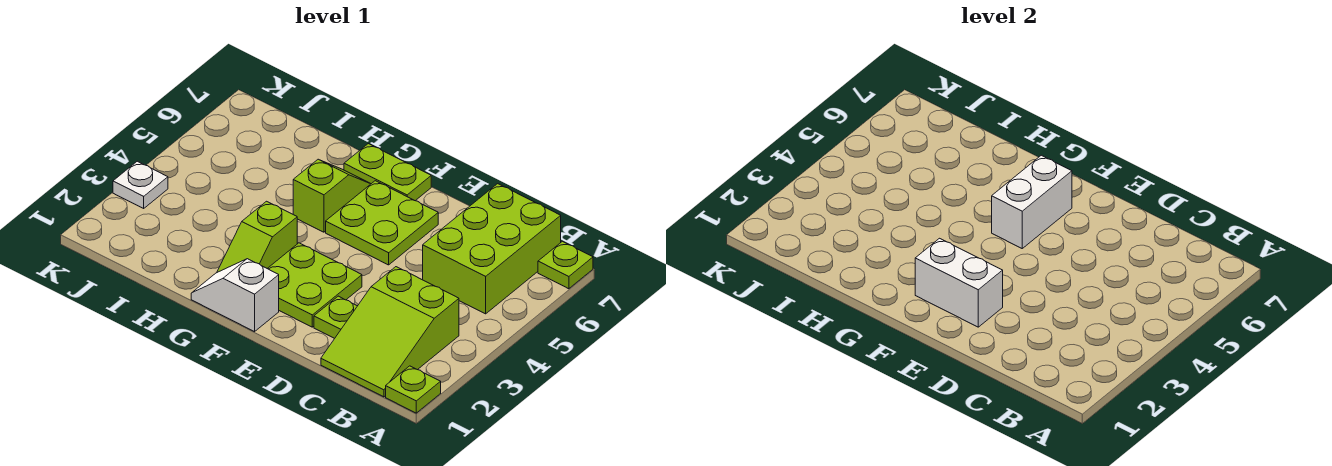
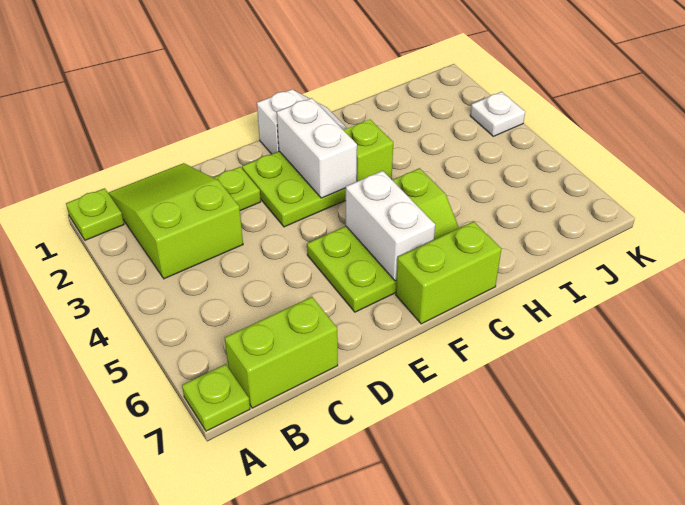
lime brick B5:C7 level 1 -> lime brick B7:C7 level 1
white brick E2:F2 level 2 -> white brick F2:F3 level 2
lime plate F7:G7 level 1 -> lime brick F7:G7 level 1

